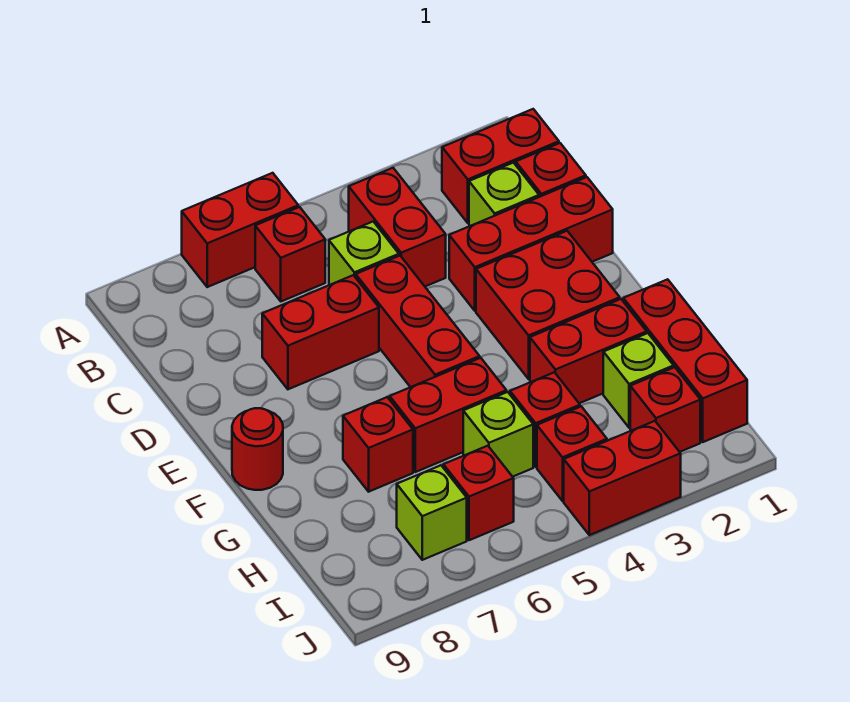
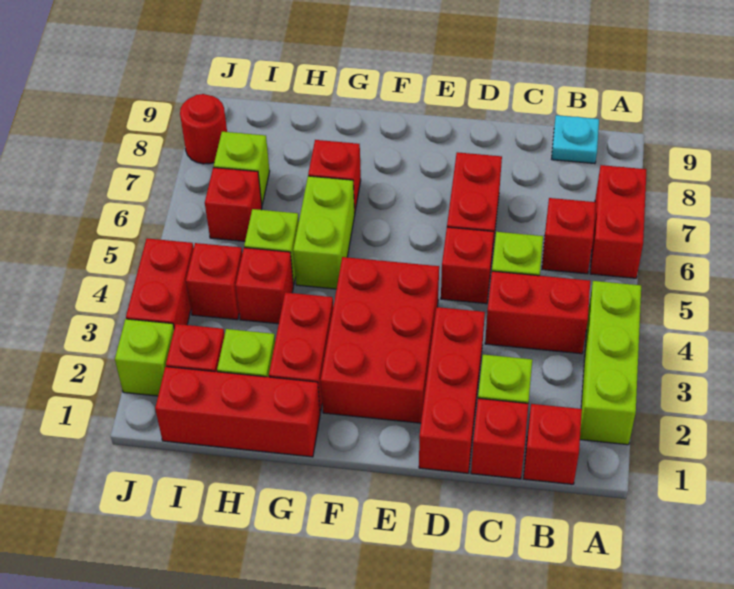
none -> lime brick A2:A4 level 1
red brick B1:B2 level 1 -> red brick B1 level 1
none -> cyan plate B9 level 1
red brick D5:F5 level 1 -> red brick D5 level 1
red brick E2:F3 level 1 -> red brick E2:F4 level 1
red round brick F9 level 1 -> red round brick J8 level 1
red brick G5:G6 level 1 -> lime brick G5:G6 level 1
none -> lime brick J2 level 1

